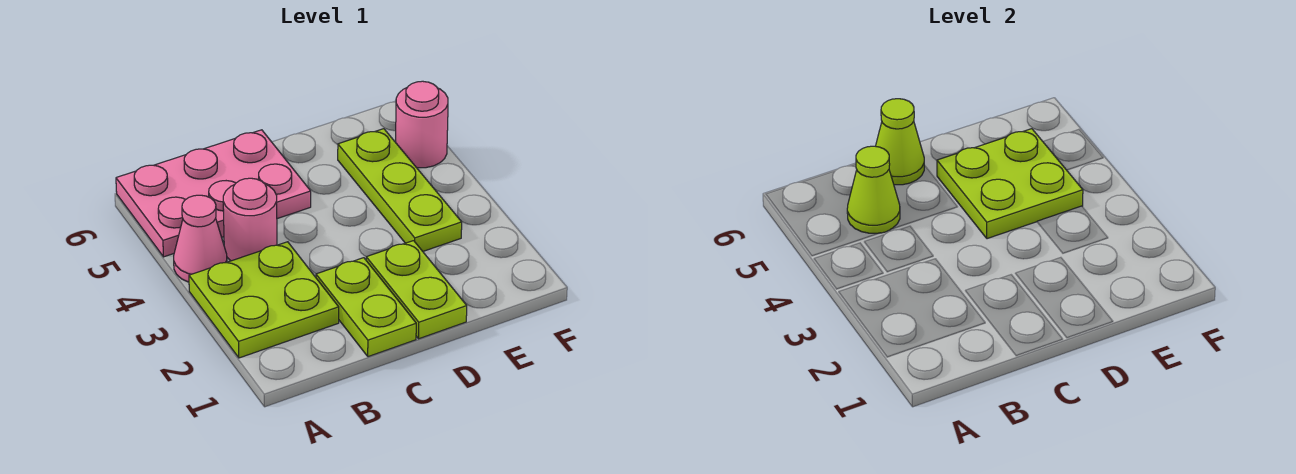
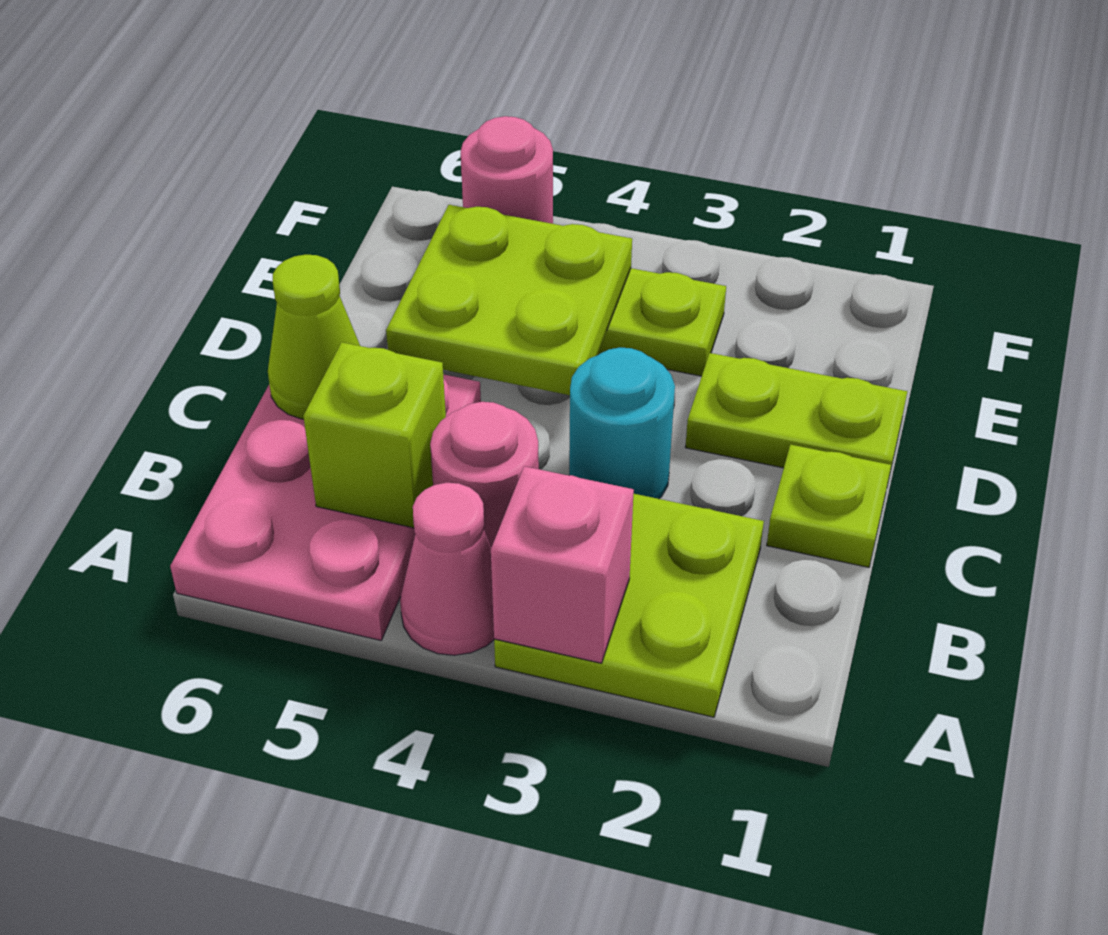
none -> pink brick A3 level 2
lime cone B5 level 2 -> lime brick B5 level 2
lime plate C1:C2 level 1 -> lime plate C1 level 1
none -> cyan round brick C3 level 1

